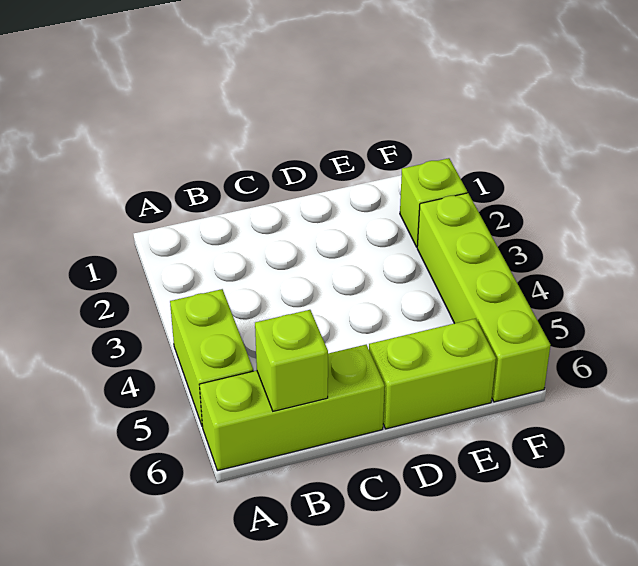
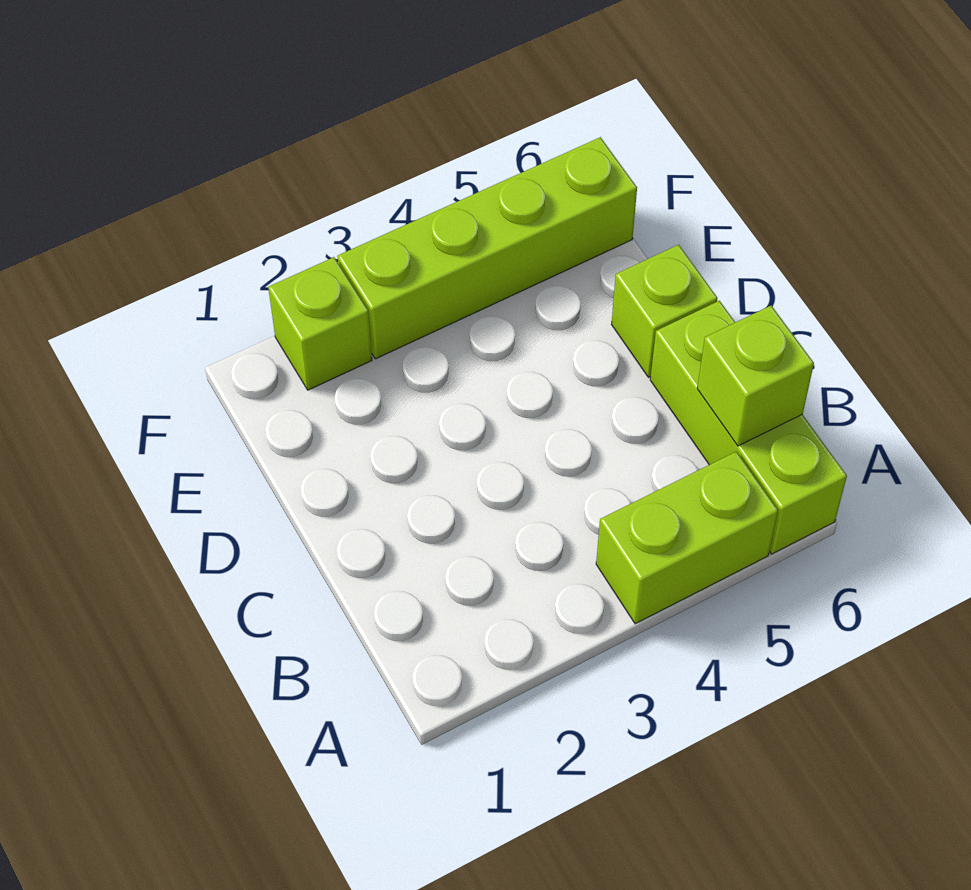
lime brick D6:E6 level 1 -> lime brick D6 level 1

